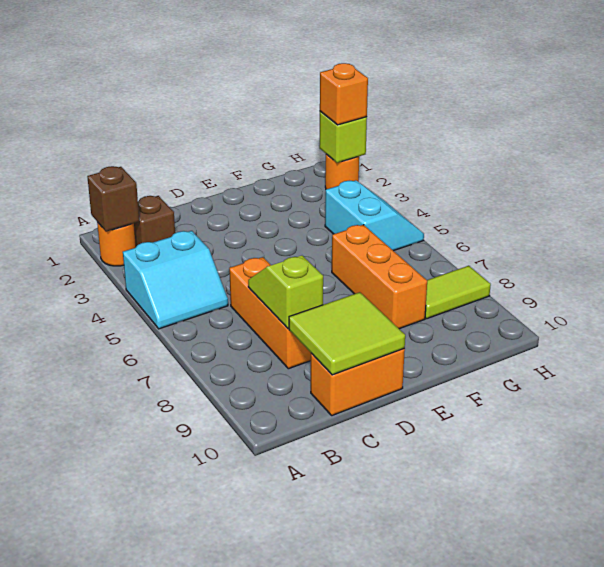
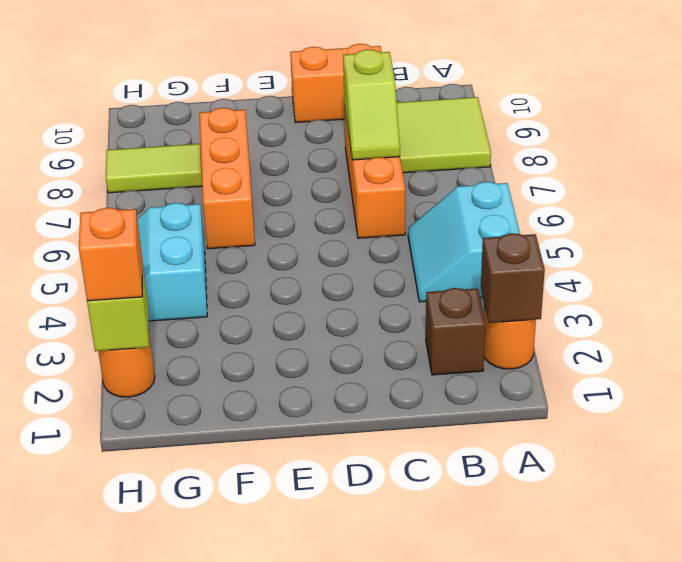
cyan slope A4:B5 level 1 top 4 -> cyan slope A4:B5 level 1 top A
lime tile C9:D10 level 2 -> lime tile A8:B9 level 1

